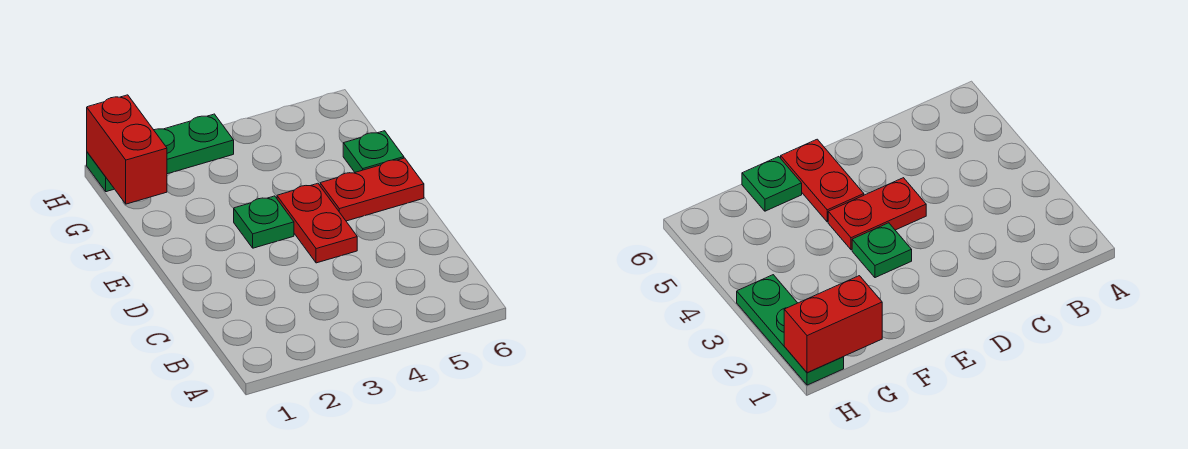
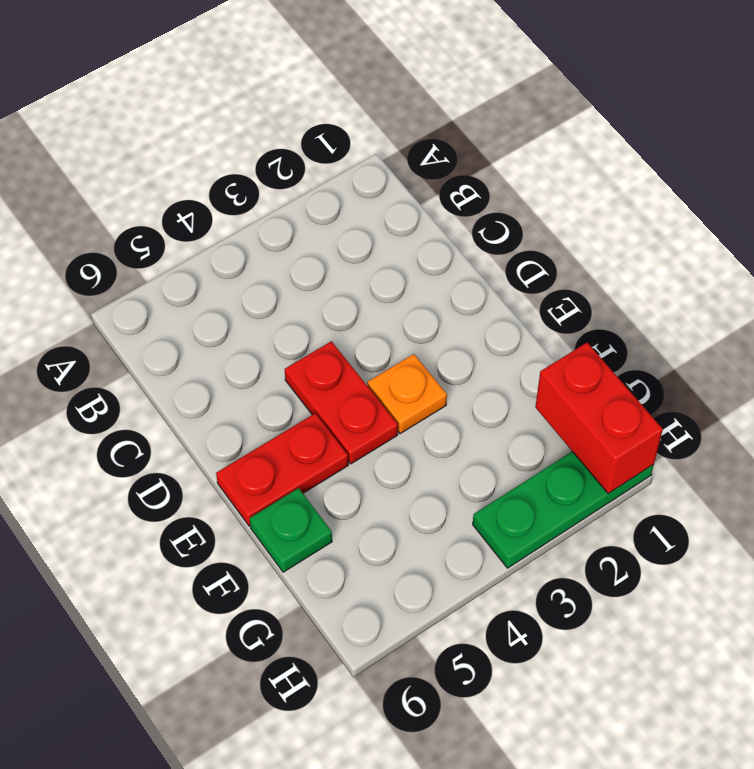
green plate E3 level 1 -> orange plate E3 level 1

